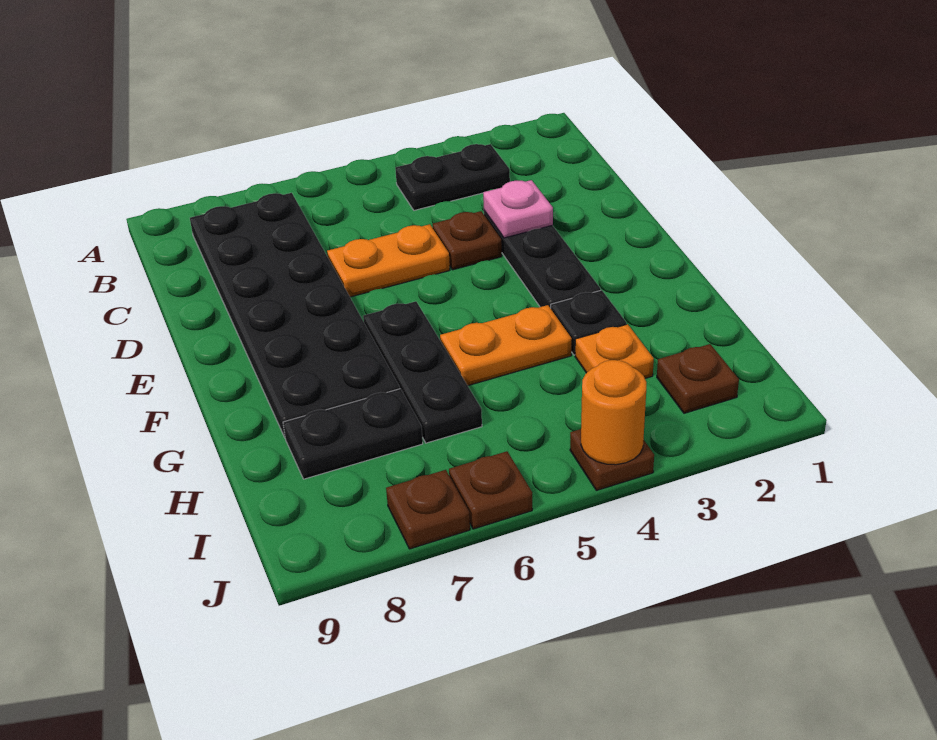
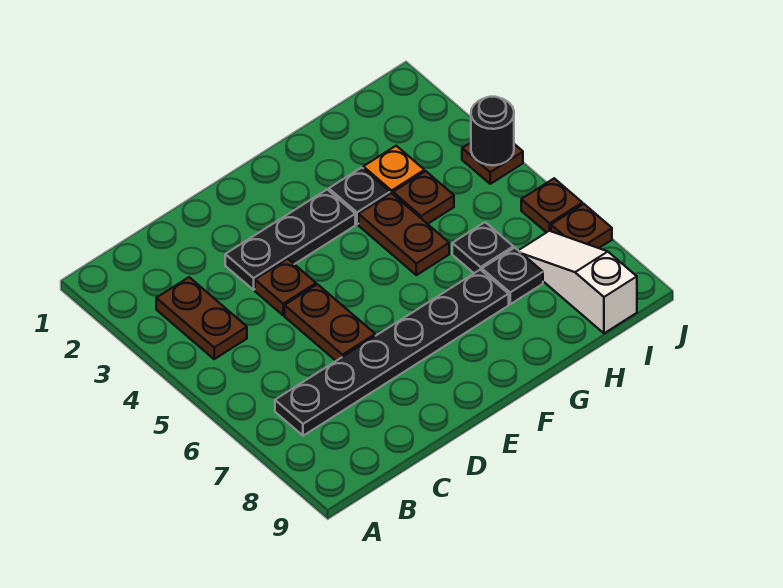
black plate B3:B4 level 1 -> brown plate B3:B4 level 1
black plate B7:G8 level 1 -> black plate B7:G7 level 1
pink plate D3 level 2 -> none
orange plate D5:D6 level 1 -> brown plate D5:D6 level 1
black plate F6:H6 level 1 -> black plate H6 level 1
orange plate G4:G5 level 1 -> brown plate G4:G5 level 1
black plate H7:H8 level 1 -> black plate H7 level 1
brown plate I2 level 1 -> brown plate H4 level 1
none -> white slope I7:I9 level 1 top 9
orange round brick J4 level 2 -> black round brick J4 level 2

